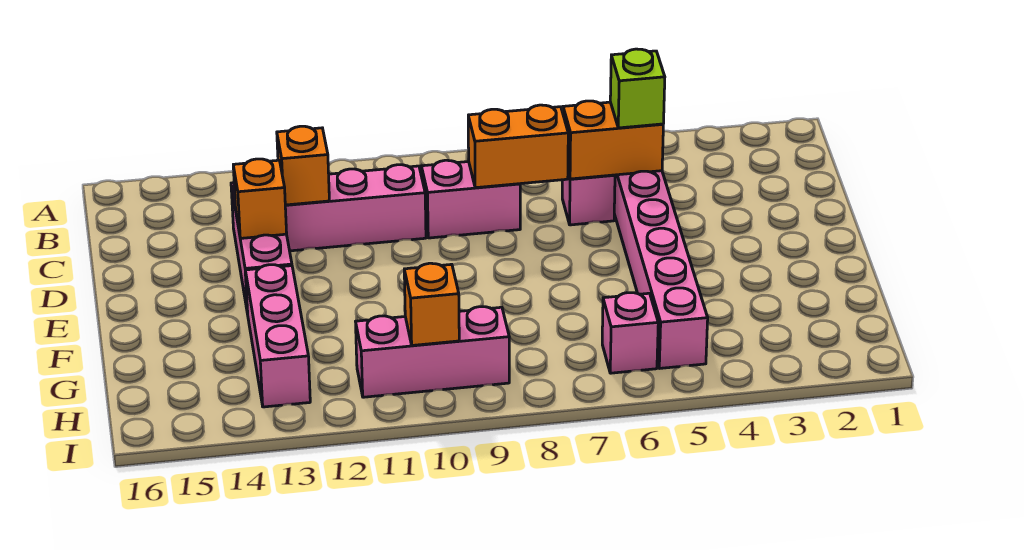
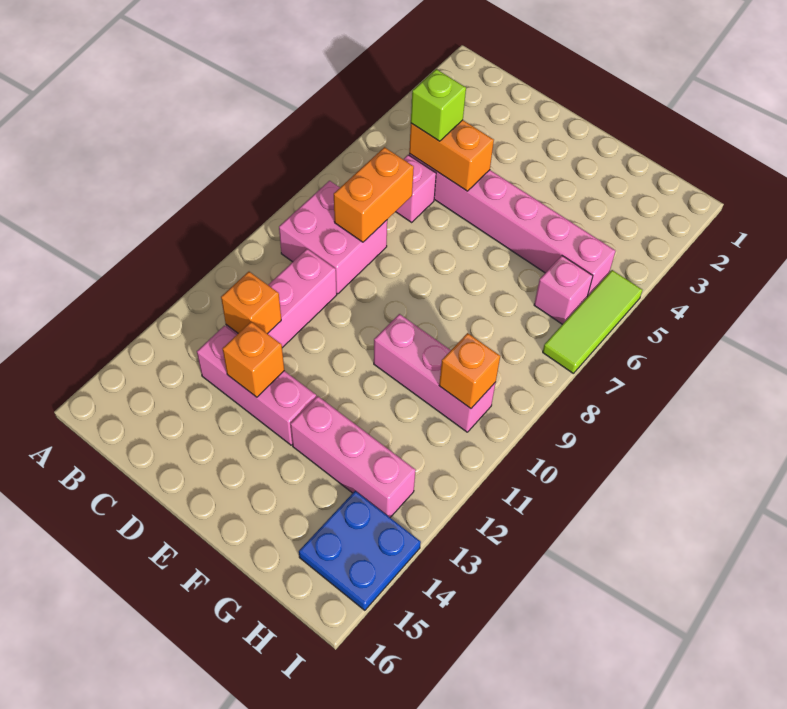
orange brick C5:C6 level 2 -> orange brick C5:D5 level 2
pink brick C8:C9 level 1 -> pink brick B8:C9 level 1
pink brick H9:H11 level 1 -> pink brick F10:H10 level 1
none -> blue plate H14:I15 level 1
none -> lime tile I5:I7 level 1

